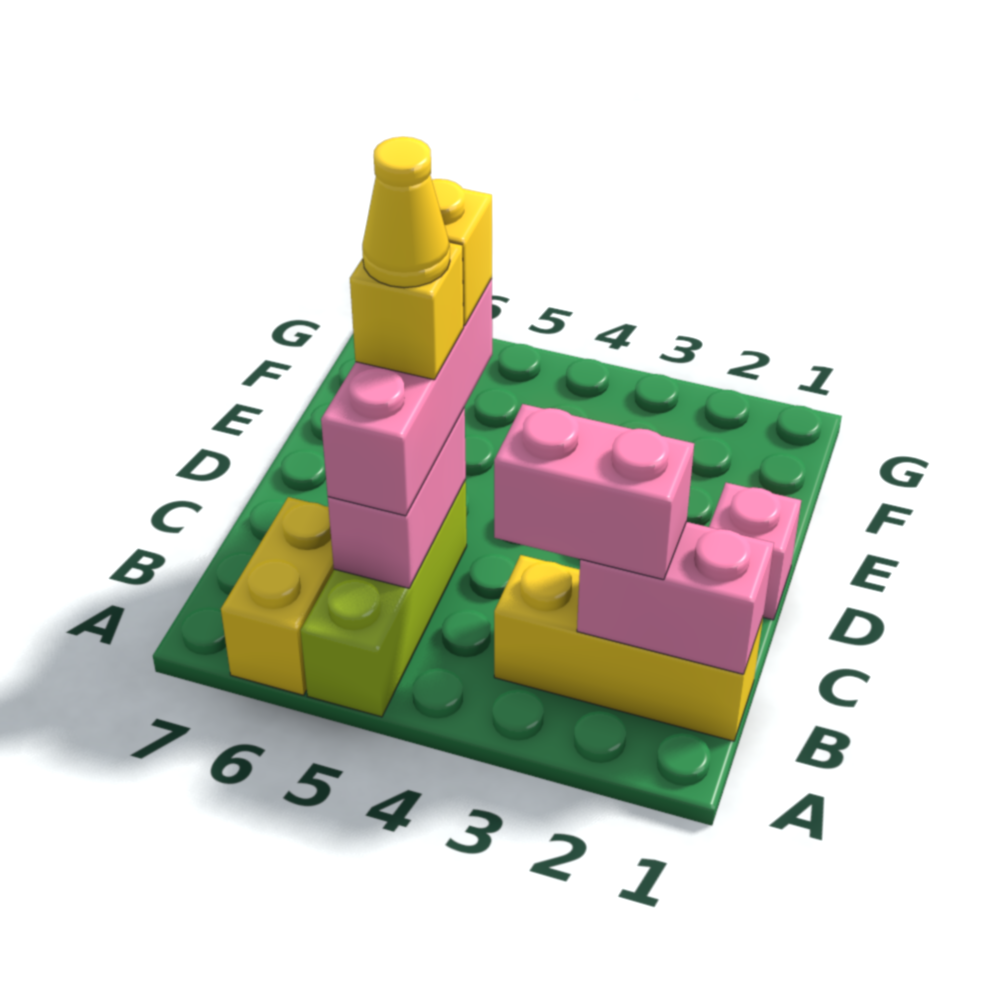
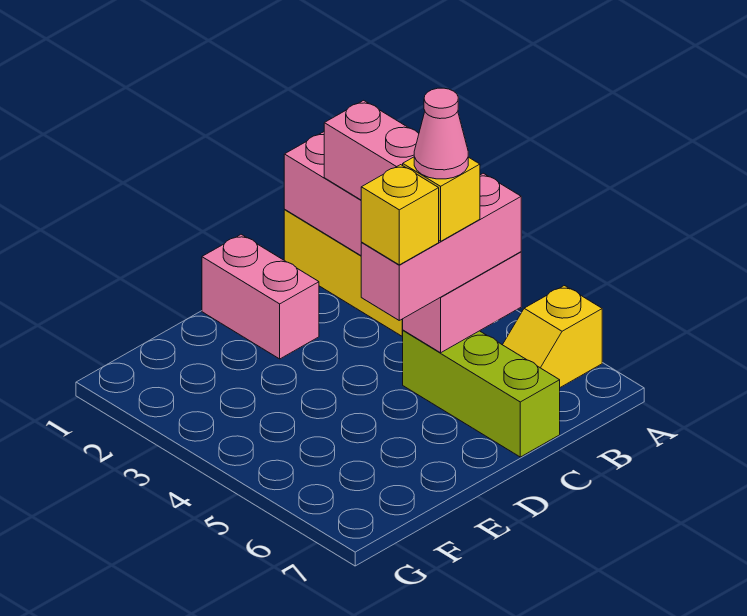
lime brick A5:C5 level 1 -> lime brick C5:C7 level 1
yellow brick A6:B6 level 1 -> yellow slope A6:B6 level 1 top A
yellow cone C5 level 5 -> pink cone C5 level 5
pink brick D1 level 1 -> pink brick D1:D2 level 1

